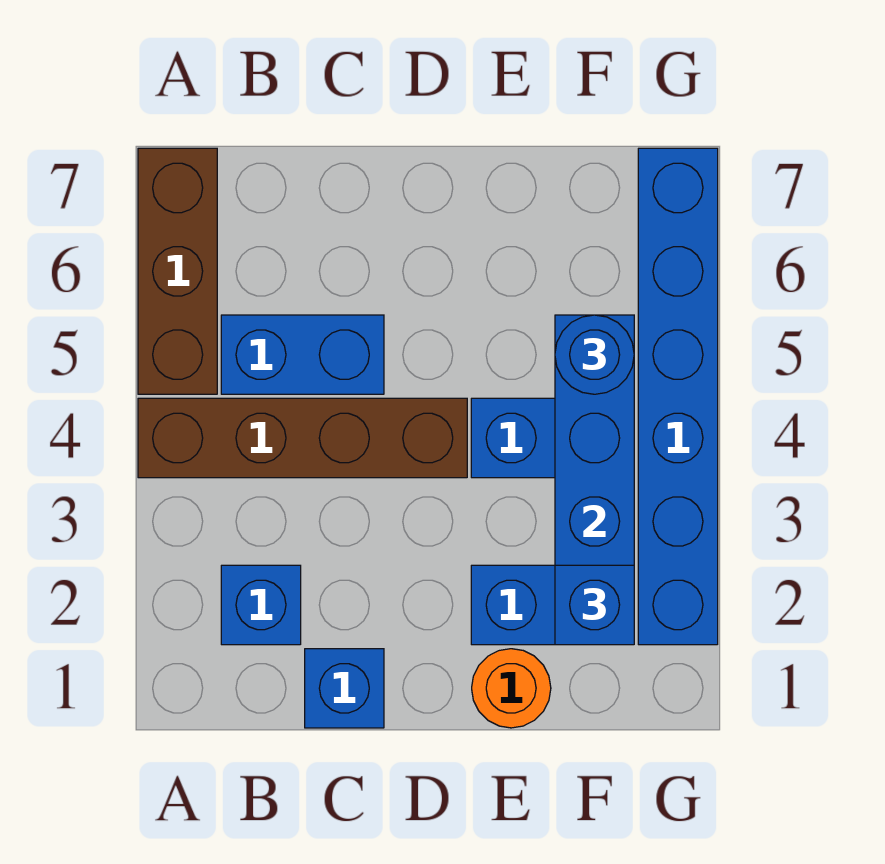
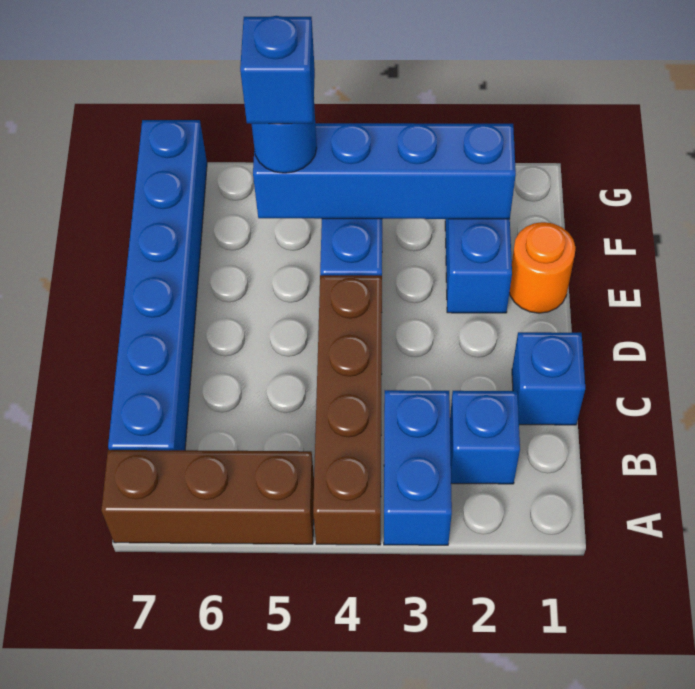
blue brick B5:C5 level 1 -> blue brick A3:B3 level 1
blue brick F2 level 3 -> blue brick F5 level 4
blue brick G2:G7 level 1 -> blue brick B7:G7 level 1

